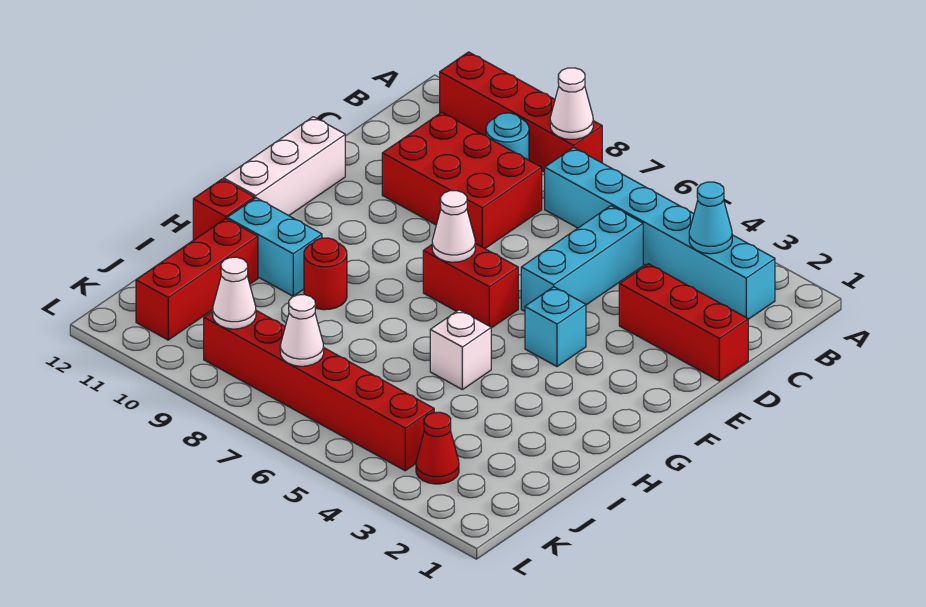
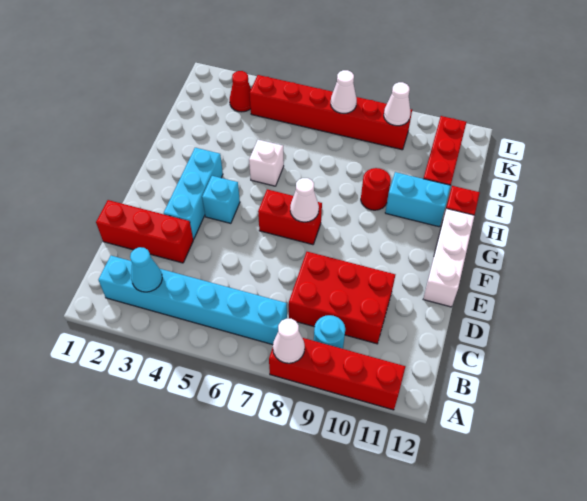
cyan brick C5:E5 level 1 -> cyan brick E3:G3 level 1

